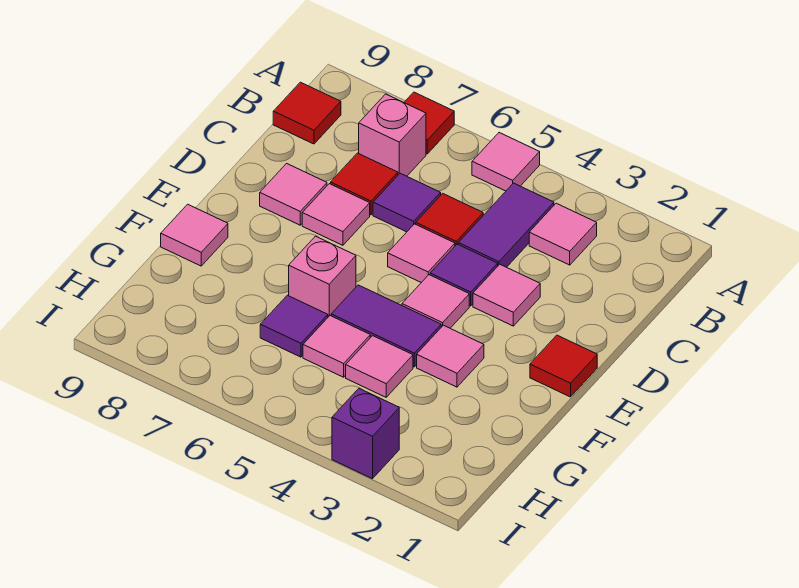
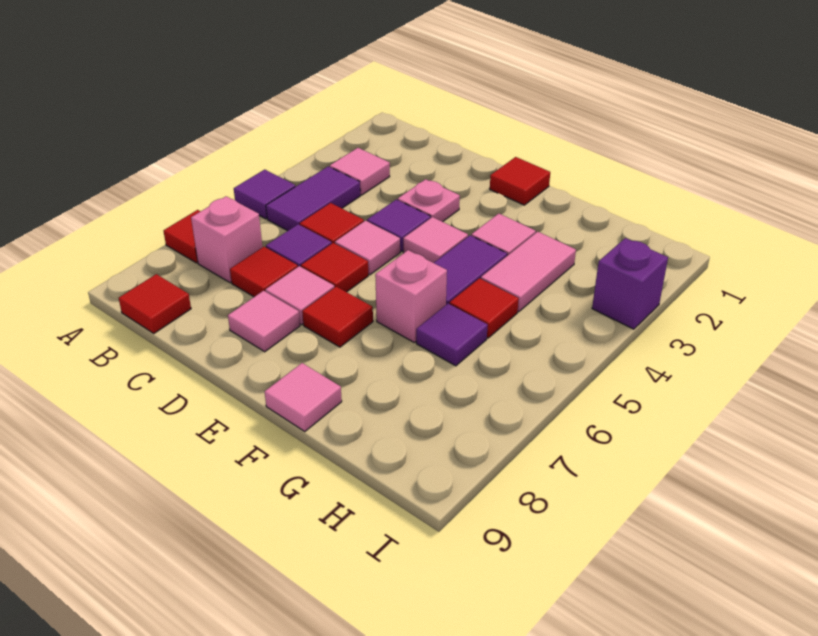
pink tile A5 level 1 -> purple tile A5 level 1
purple tile B4:C4 level 1 -> purple tile B4:B5 level 1
pink tile D3 level 1 -> pink plate D3 level 1
none -> red tile D6 level 1
none -> red tile E7 level 1
pink tile G4 level 1 -> pink tile G3:G4 level 1
pink tile G5 level 1 -> red tile G5 level 1

